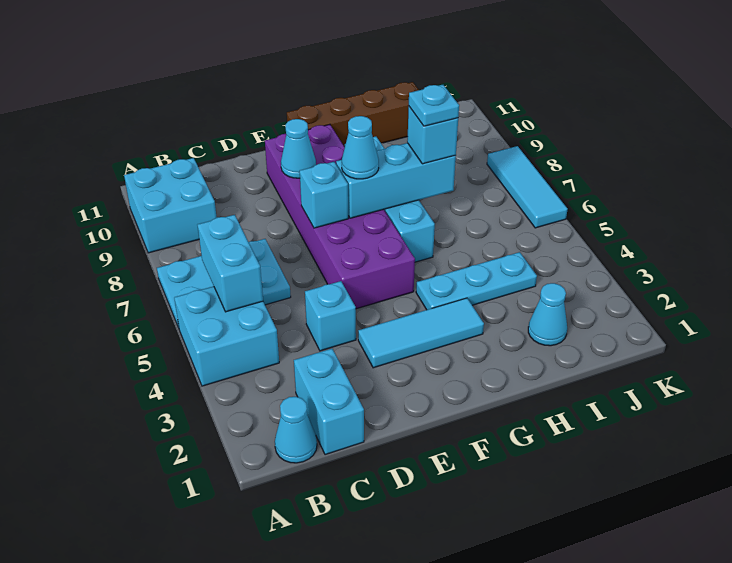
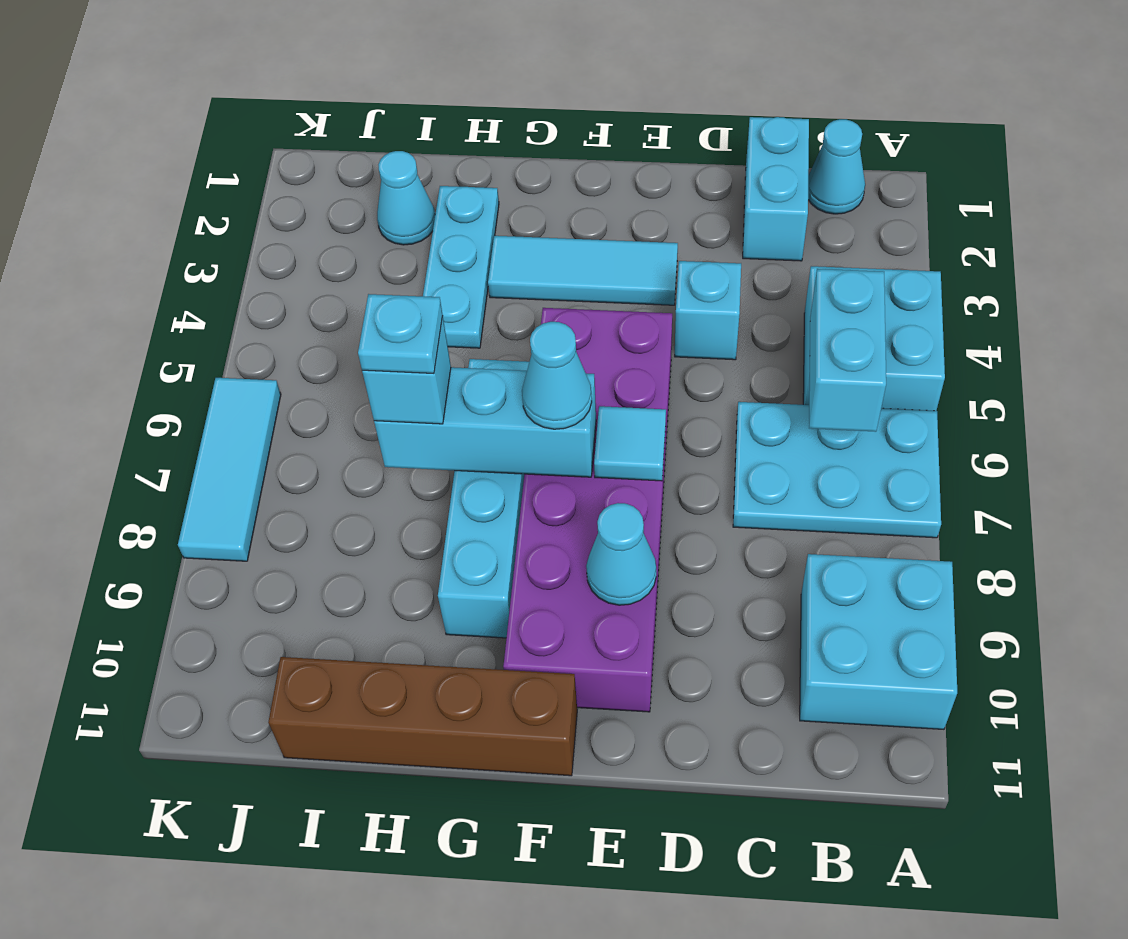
cyan brick E7 level 2 -> cyan tile E7 level 2
cyan plate G4:I4 level 1 -> cyan plate H2:H4 level 1

